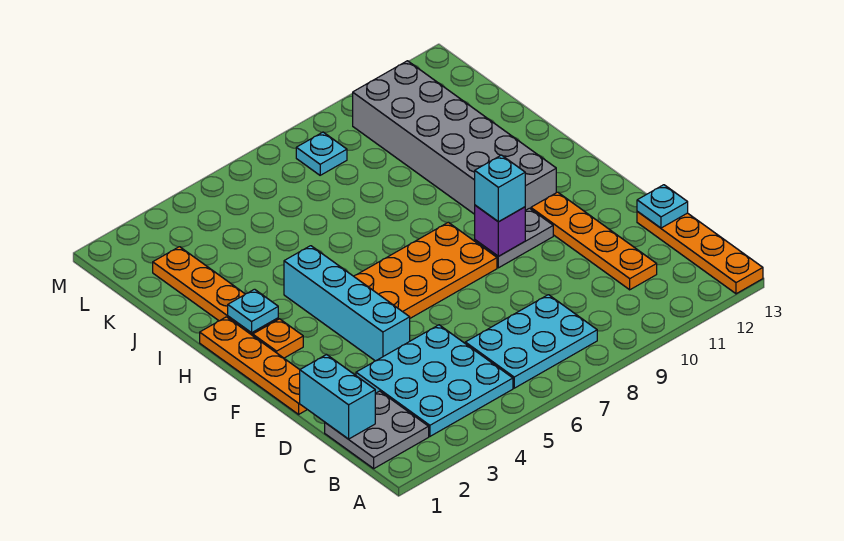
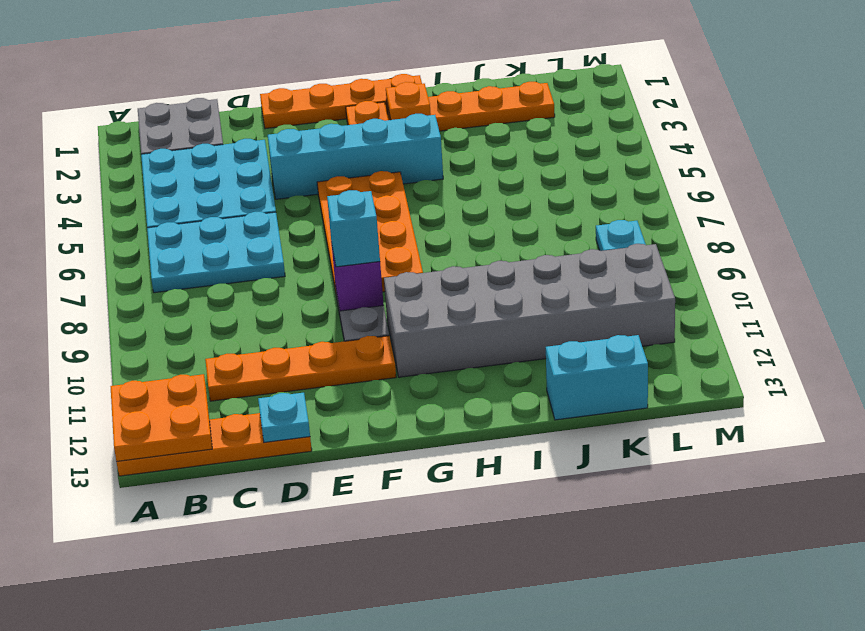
none -> orange plate A12:B13 level 2
cyan plate B6:C8 level 1 -> cyan plate B6:D7 level 1
cyan brick C1:D1 level 2 -> cyan brick J13:K13 level 1
cyan plate H2 level 2 -> orange plate H2 level 2

